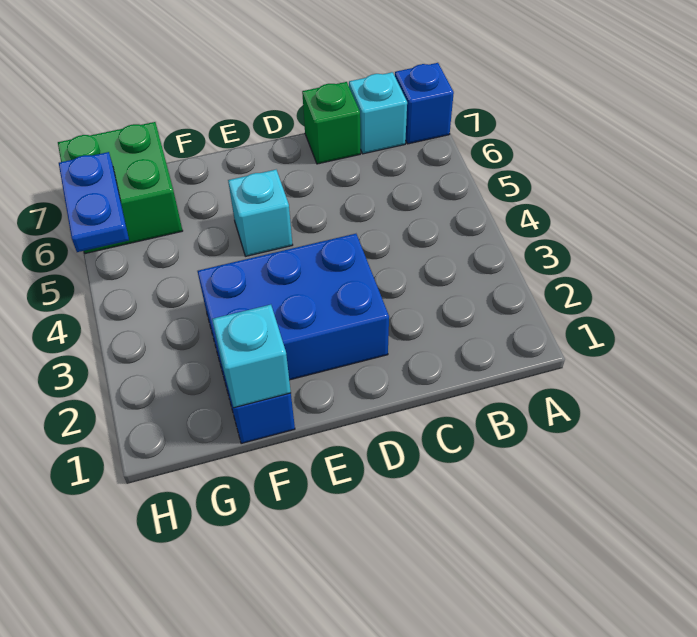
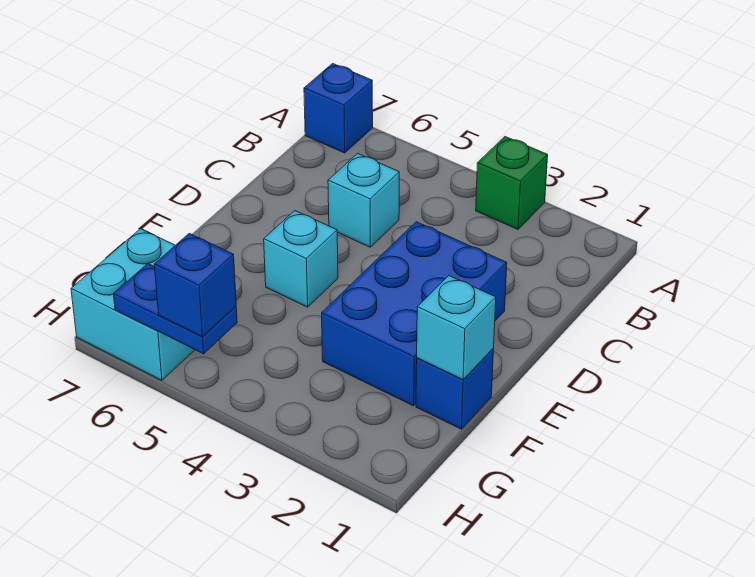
cyan brick B7 level 1 -> cyan brick C5 level 1
green brick C7 level 1 -> green brick A3 level 1
green brick G6:H7 level 1 -> cyan brick G6:H7 level 1
none -> blue brick H5 level 3

